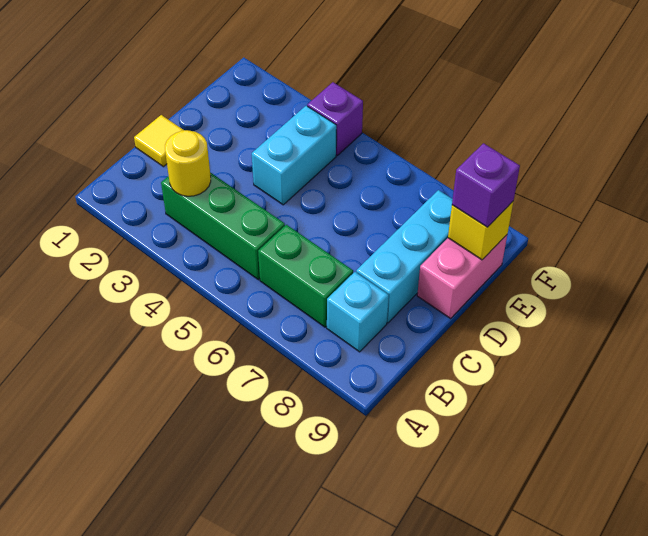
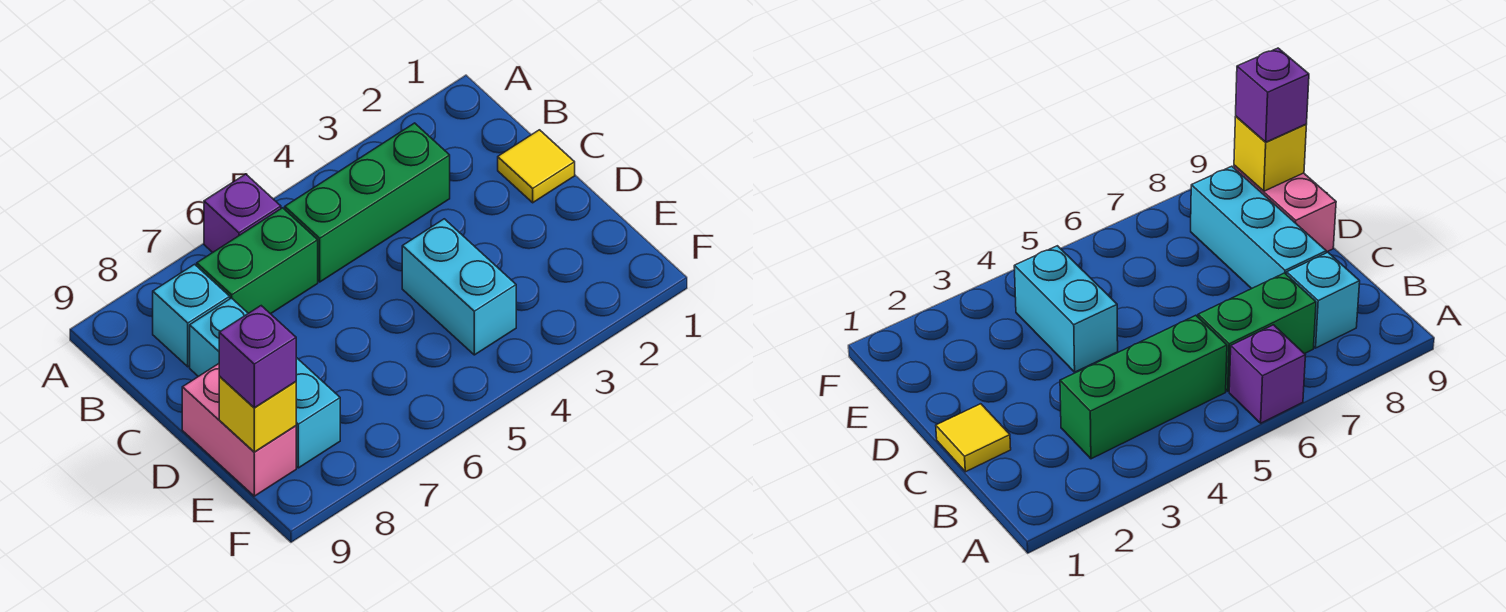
yellow round brick B3 level 2 -> none
purple brick F4 level 1 -> purple brick A6 level 1

